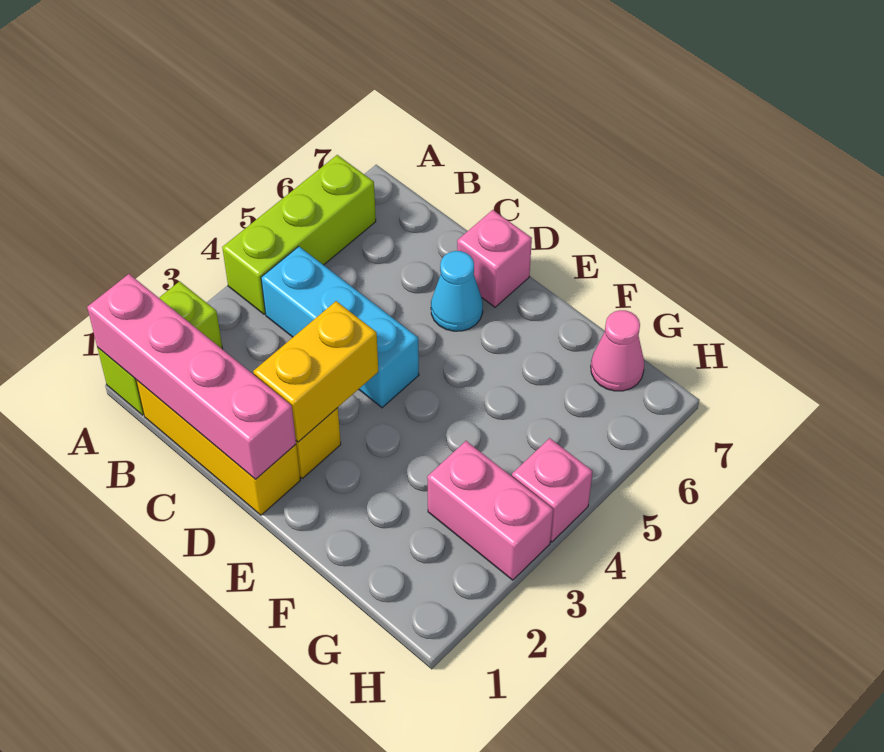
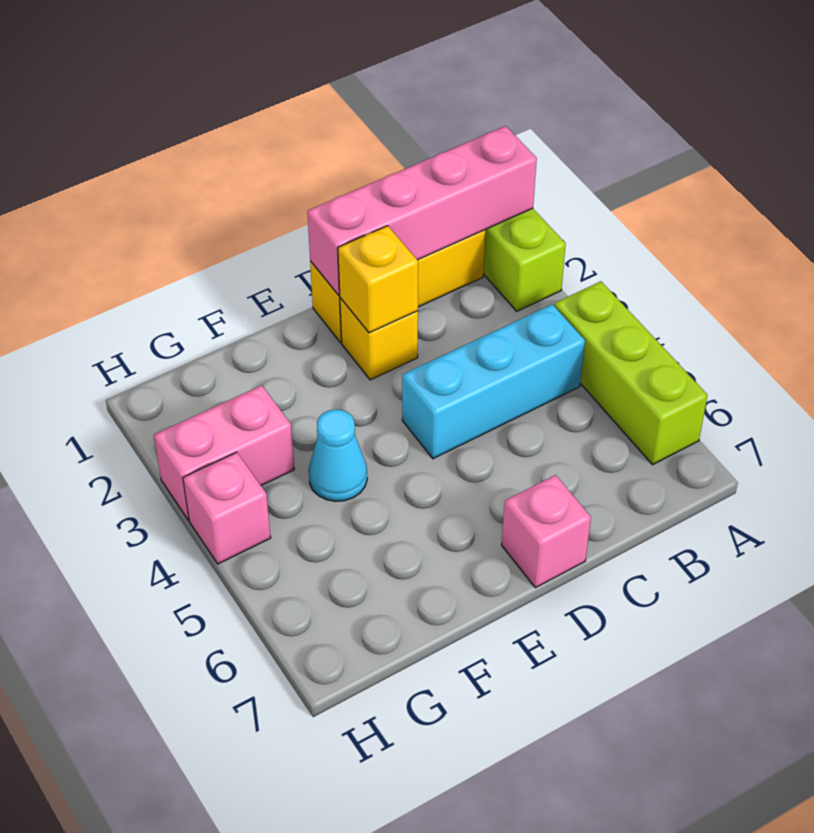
yellow brick D2:D3 level 2 -> yellow brick D2 level 2
cyan cone D6 level 1 -> cyan cone F4 level 1
pink cone G7 level 1 -> none

